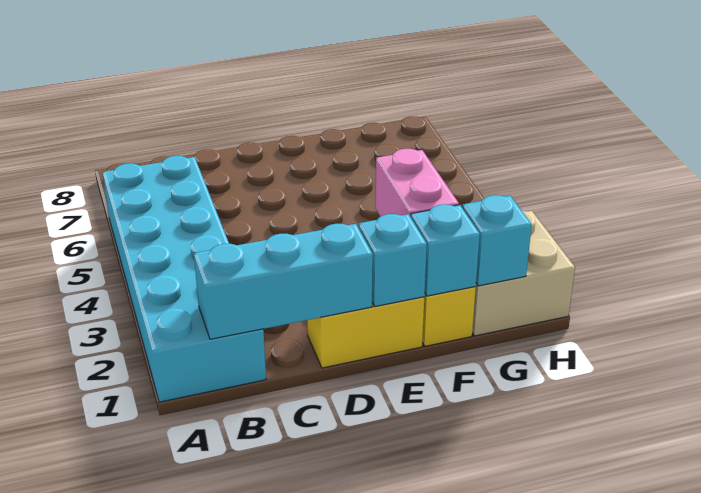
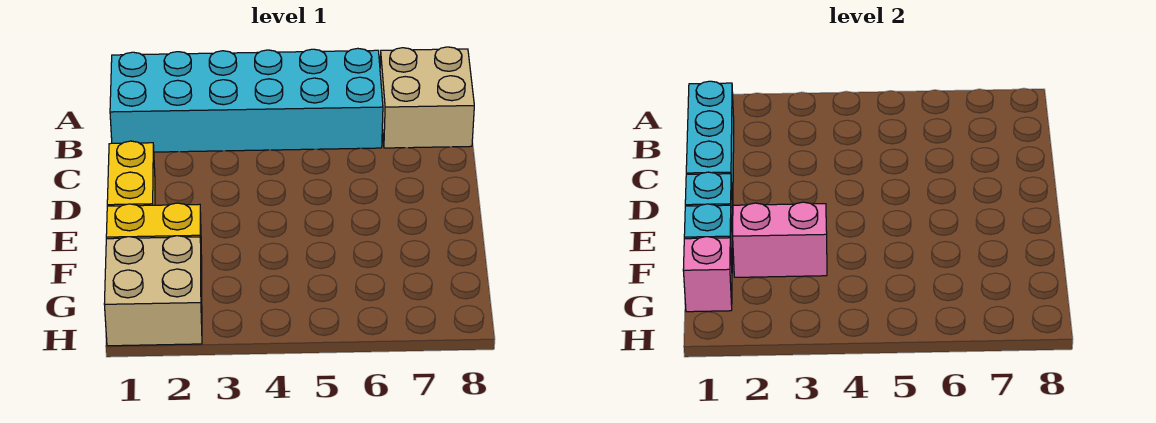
none -> tan brick A7:B8 level 1
cyan brick G1 level 2 -> pink brick G1 level 2

